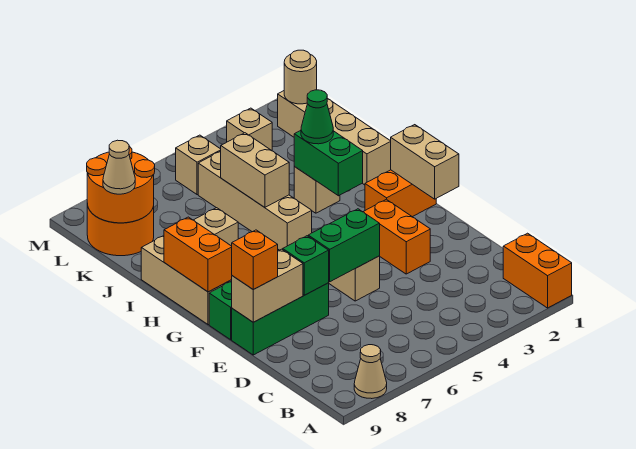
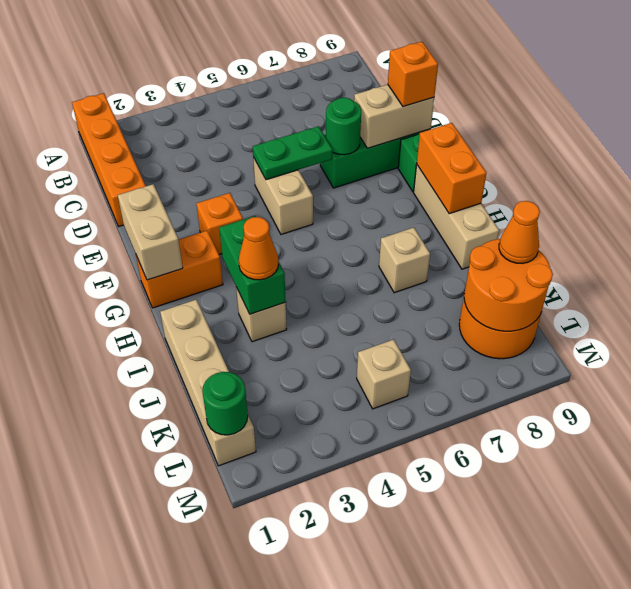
orange brick A1:B1 level 1 -> orange brick A1:D1 level 1
tan cone A8 level 1 -> none
orange brick E3:F3 level 1 -> orange brick F3 level 1
green brick E5:E6 level 2 -> green plate E5:E6 level 2
green brick E7 level 2 -> green round brick E7 level 2
tan brick H5:K5 level 1 -> none
green cone I3 level 3 -> orange cone I3 level 3
tan brick I5:J5 level 2 -> none
tan cone K9 level 3 -> orange cone K9 level 3
tan round brick L1 level 2 -> green round brick L1 level 2
tan brick L3 level 1 -> none

